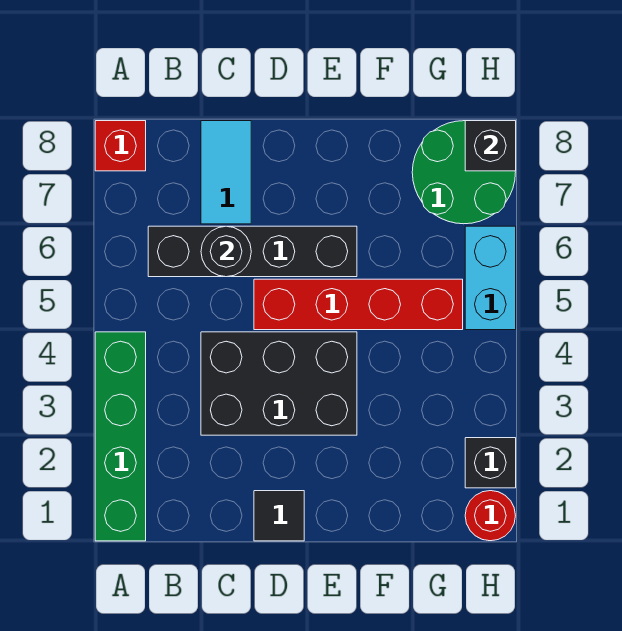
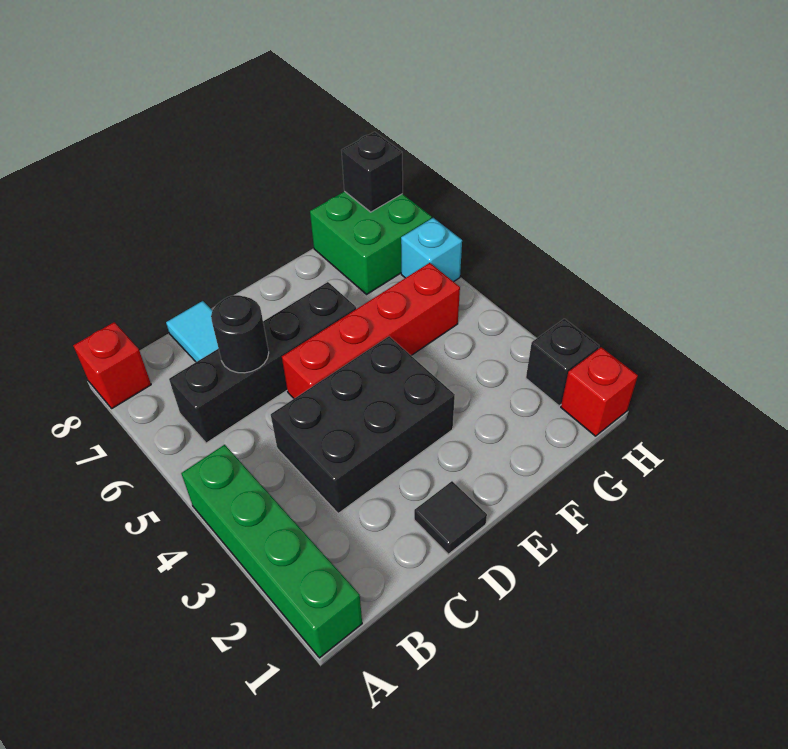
green round brick G7:H8 level 1 -> green brick G7:H8 level 1
red round brick H1 level 1 -> red brick H1 level 1
cyan brick H5:H6 level 1 -> cyan brick H6 level 1

